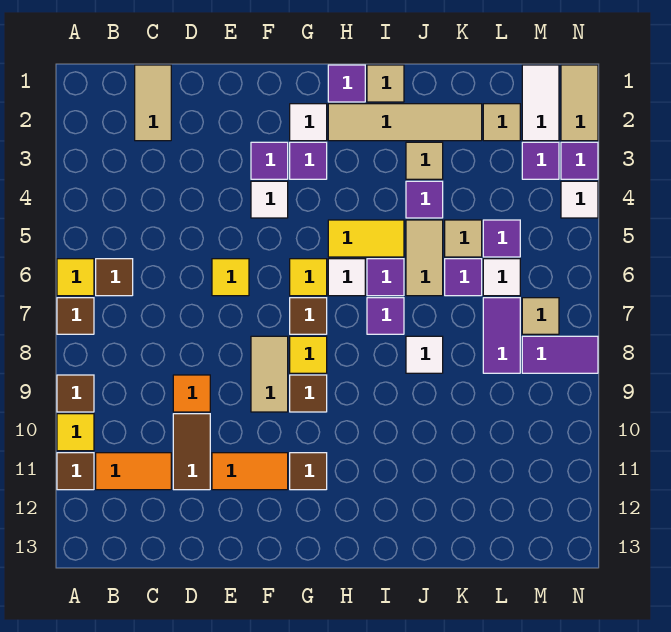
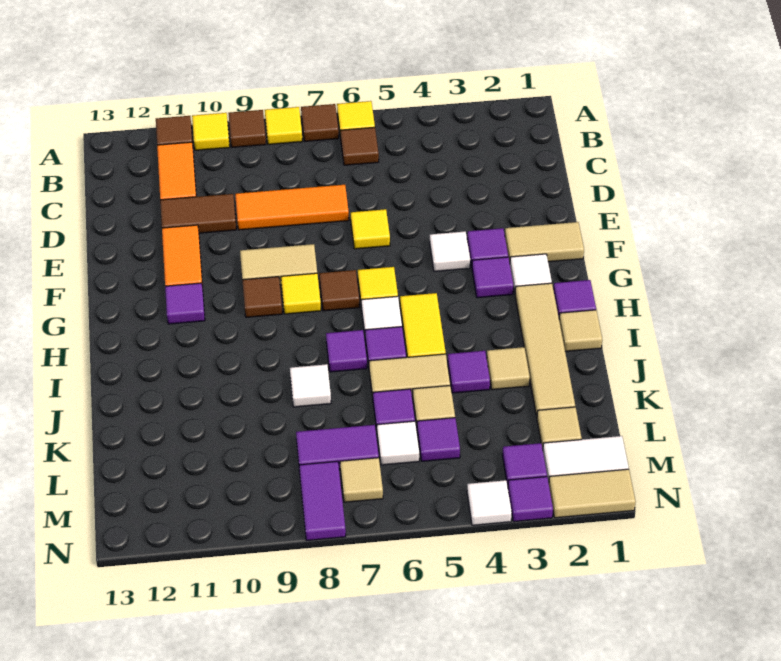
none -> yellow tile A8 level 1
tan tile C1:C2 level 1 -> tan tile F1:F2 level 1
orange tile D9 level 1 -> orange tile D7:D9 level 1
brown tile G11 level 1 -> purple tile G11 level 1

